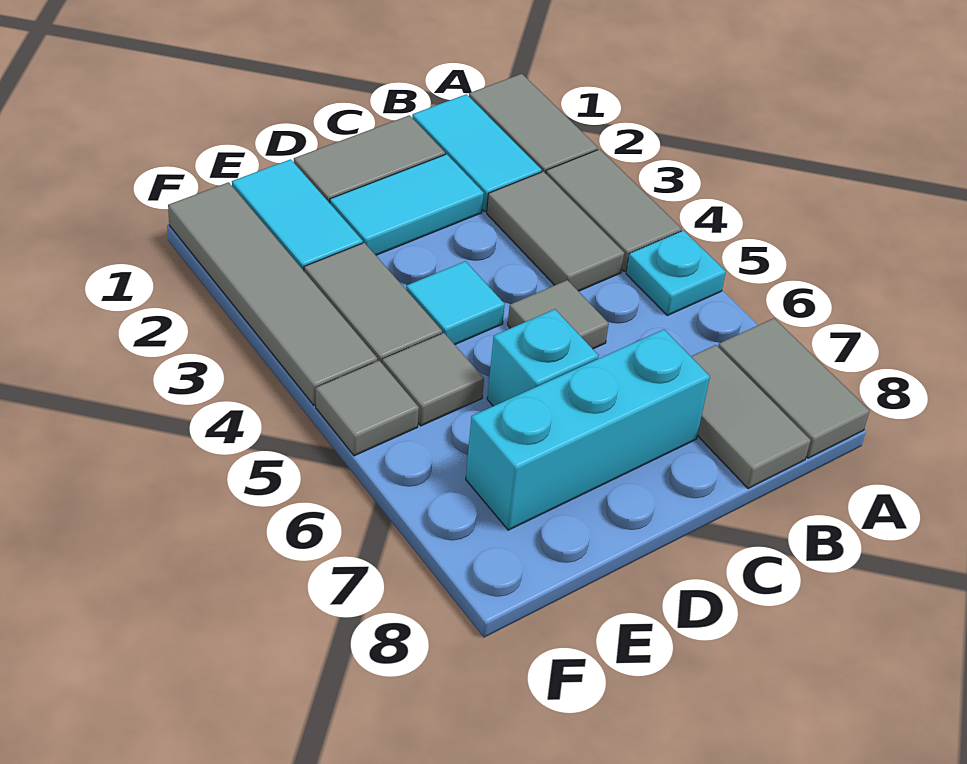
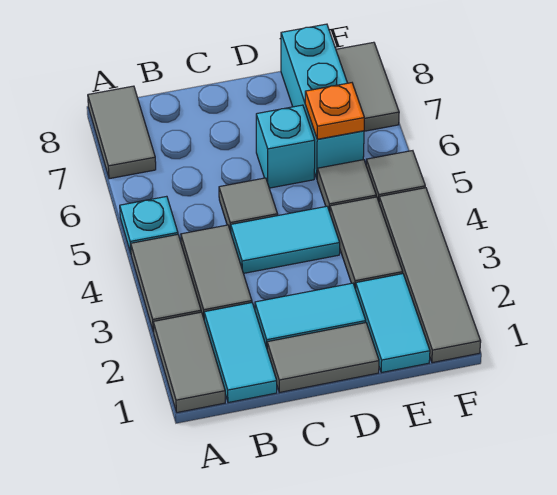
grey tile B7:B8 level 1 -> grey tile F7:F8 level 1
cyan brick C7:E7 level 1 -> cyan brick E6:E8 level 1
cyan tile D4 level 1 -> cyan tile C4:D4 level 1
none -> orange plate E6 level 2

